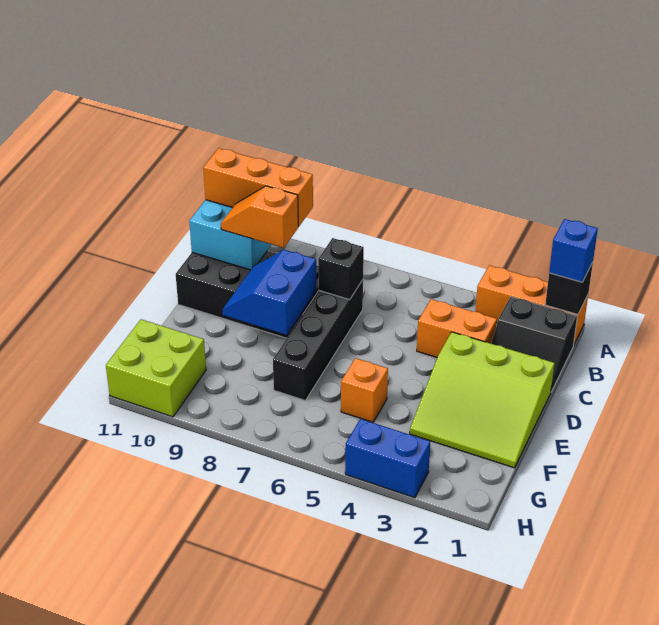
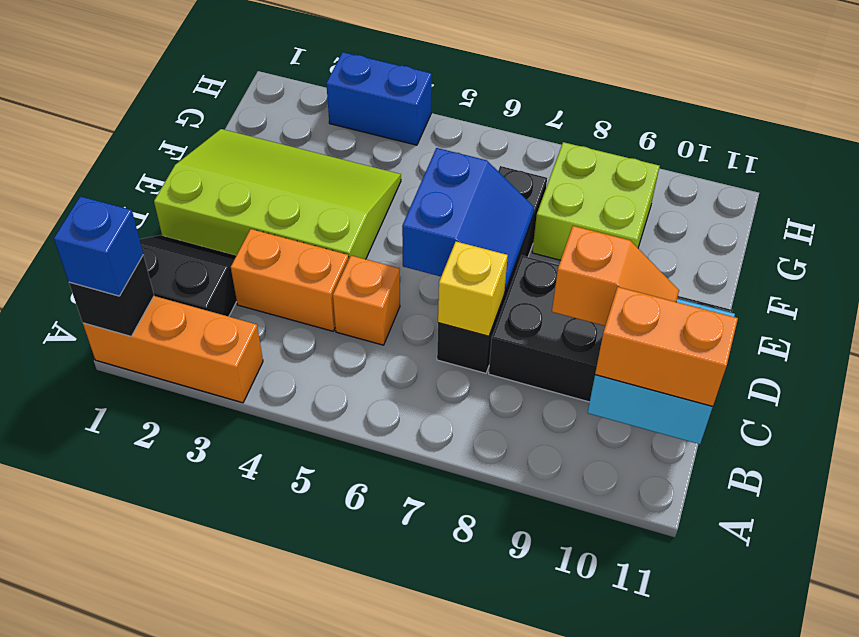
orange brick B9:B11 level 3 -> orange brick B10:B11 level 3
black brick C7 level 2 -> yellow brick C7 level 2
lime slope D1:F3 level 1 top D -> lime slope D1:F4 level 1 top D
blue slope D8:E9 level 2 top 8 -> blue slope D6:E7 level 2 top 6
orange brick F5 level 1 -> orange brick C5 level 1
lime brick G10:H11 level 1 -> lime brick F8:G9 level 1

